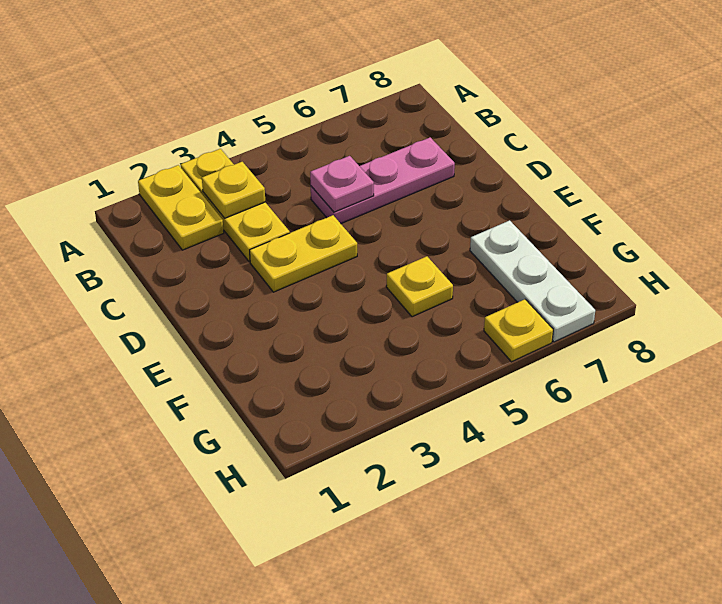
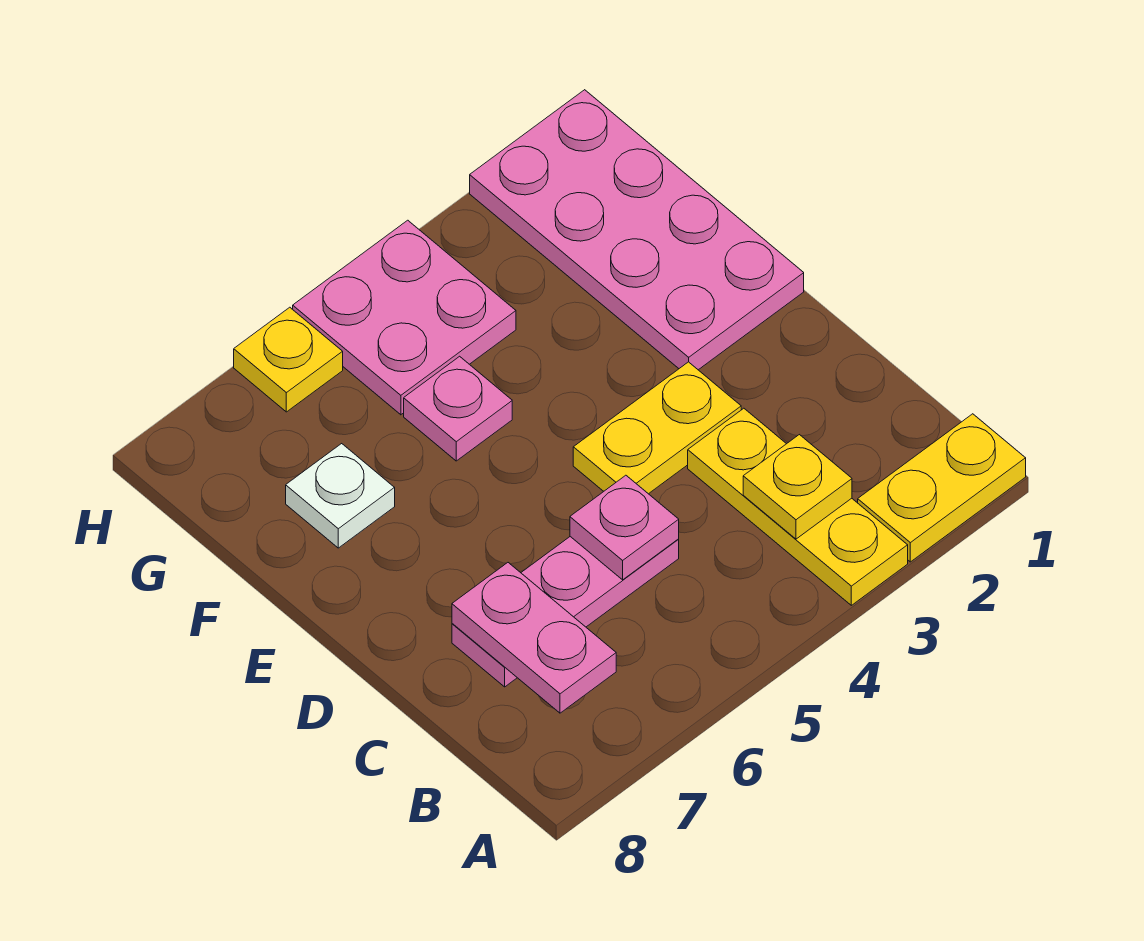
yellow plate A2:B2 level 1 -> yellow plate A1:A2 level 1
none -> pink plate B7:C7 level 2
none -> pink plate E1:H2 level 1
yellow plate F5 level 1 -> pink plate F5 level 1
white plate F7:H7 level 1 -> white plate F7 level 1
none -> pink plate G4:H5 level 1

